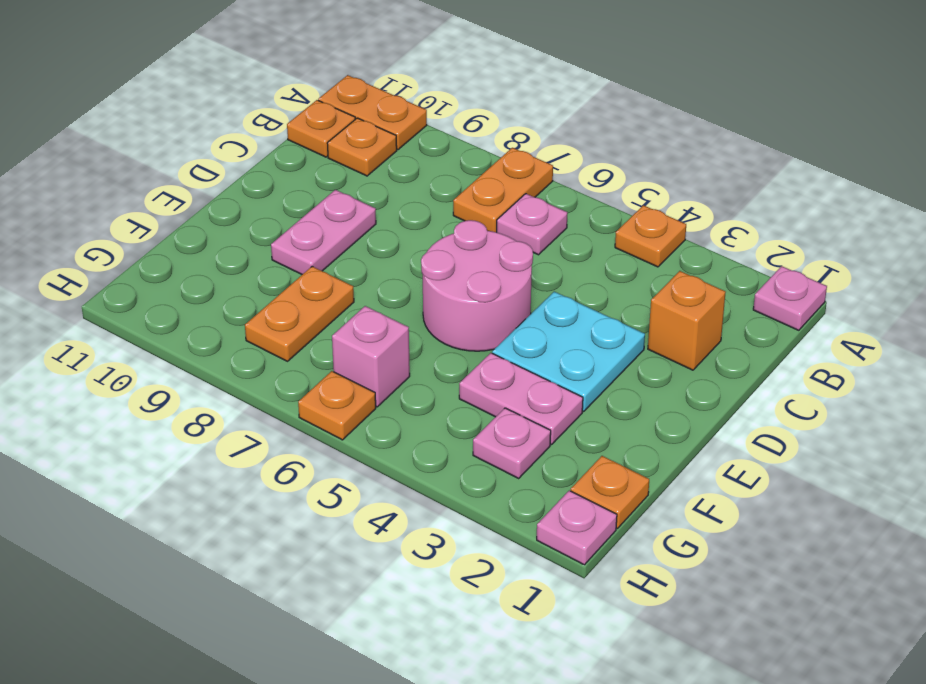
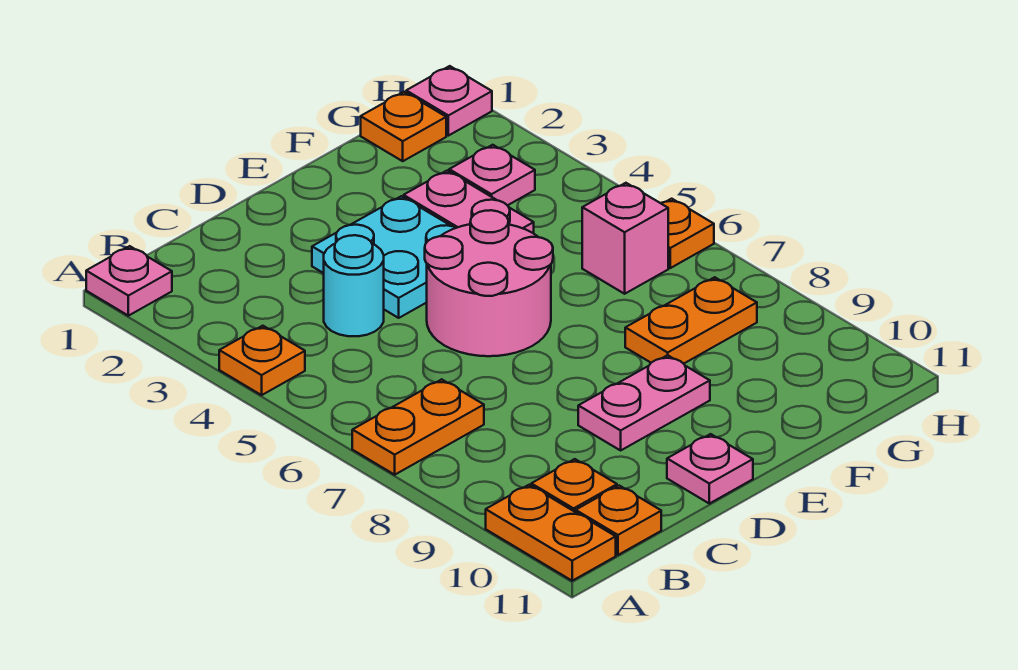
pink plate B6 level 1 -> pink plate D11 level 1
orange brick C2 level 1 -> none
none -> cyan round brick C4 level 1

